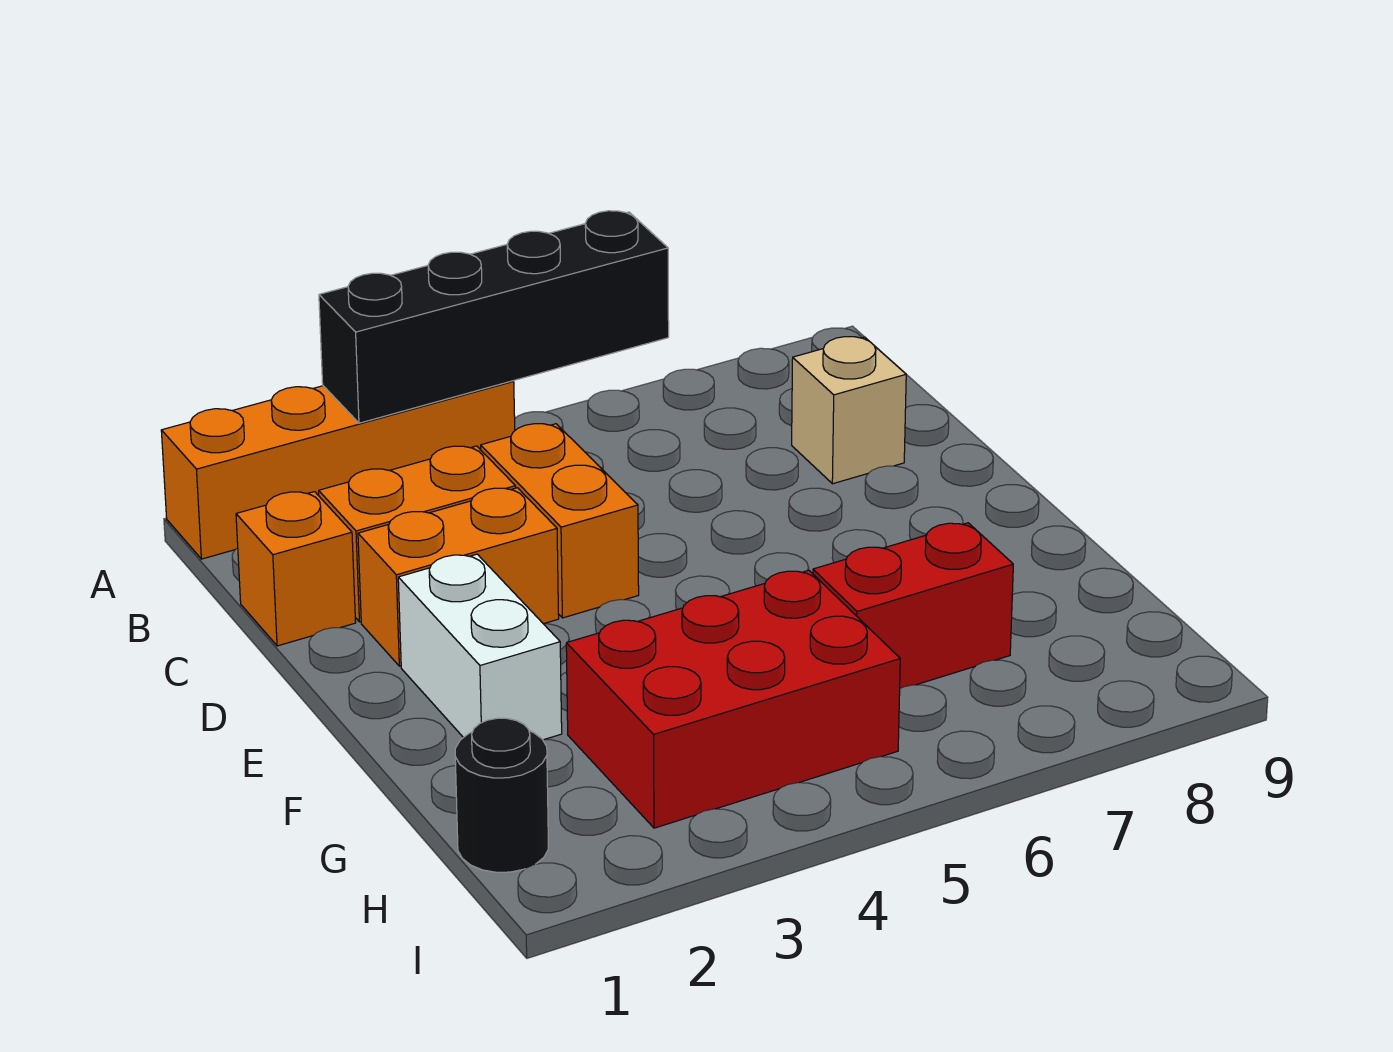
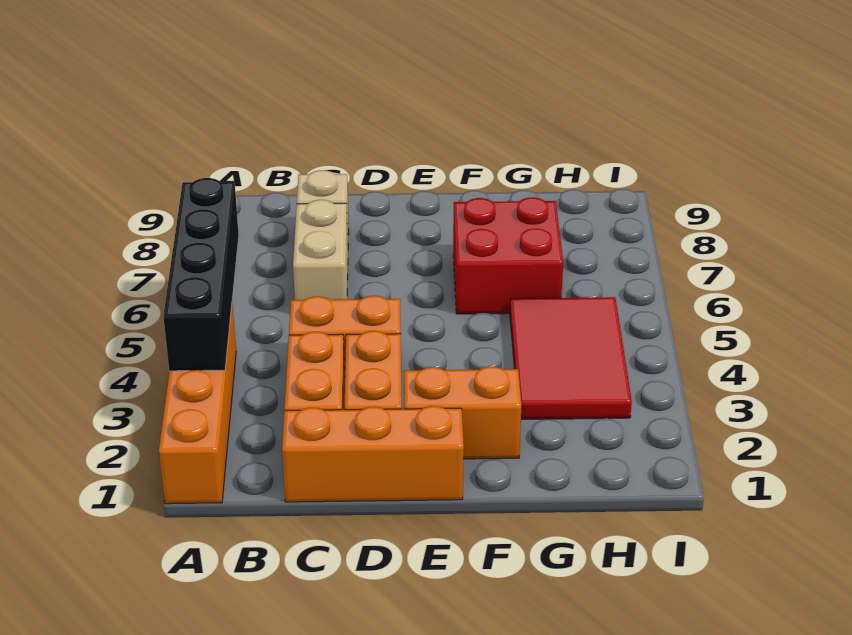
orange brick C1 level 1 -> orange brick C1:E1 level 1
none -> tan brick C6:C7 level 1
white brick E2:F2 level 1 -> orange brick E2:F2 level 1
red brick G3:H5 level 1 -> red tile G3:H5 level 1
red brick G6:G7 level 1 -> red brick F6:G7 level 1
black round brick H1 level 1 -> none

